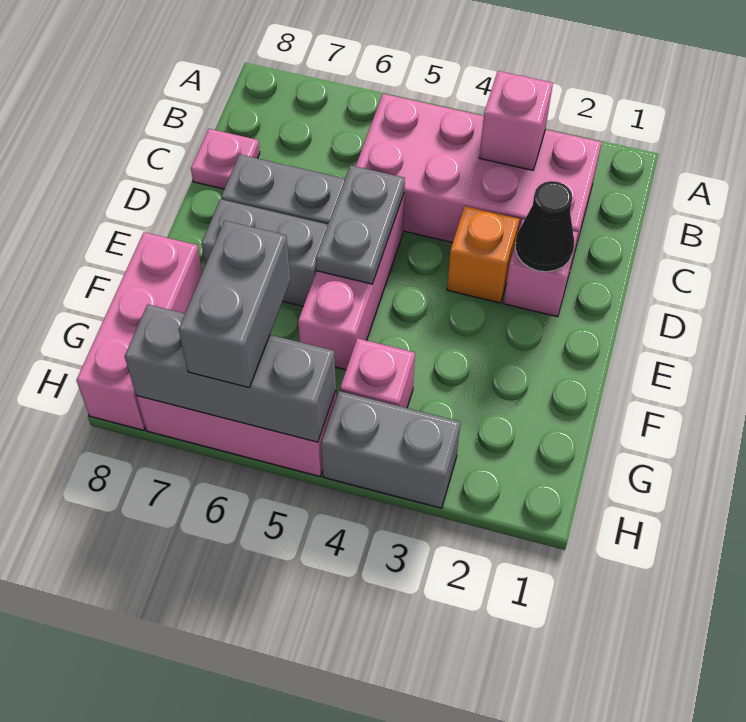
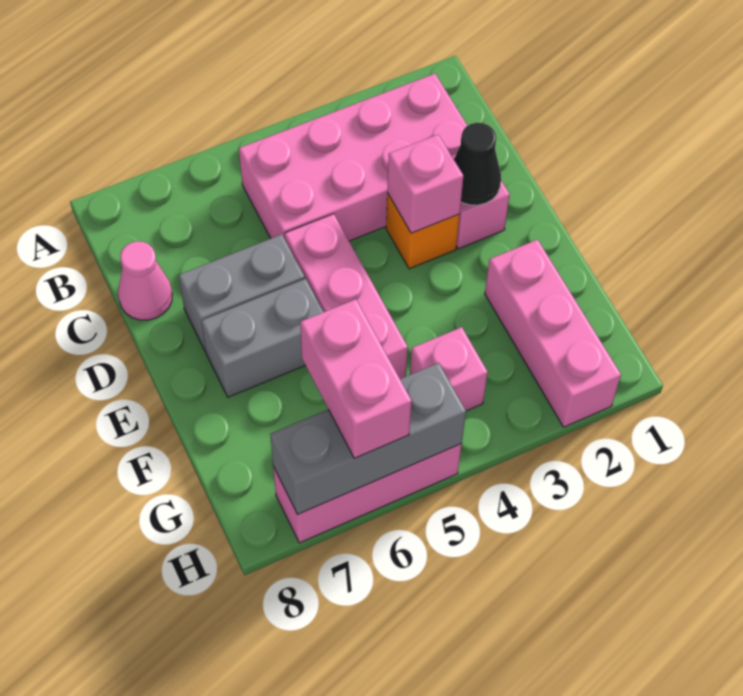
pink brick B3 level 2 -> pink brick D3 level 2
pink plate C8 level 1 -> pink cone C8 level 1
grey plate D5:E5 level 2 -> none
pink brick F8:H8 level 1 -> pink brick F2:H2 level 1
grey brick G6:H6 level 3 -> pink brick G6:H6 level 3
grey brick H3:H4 level 1 -> none

